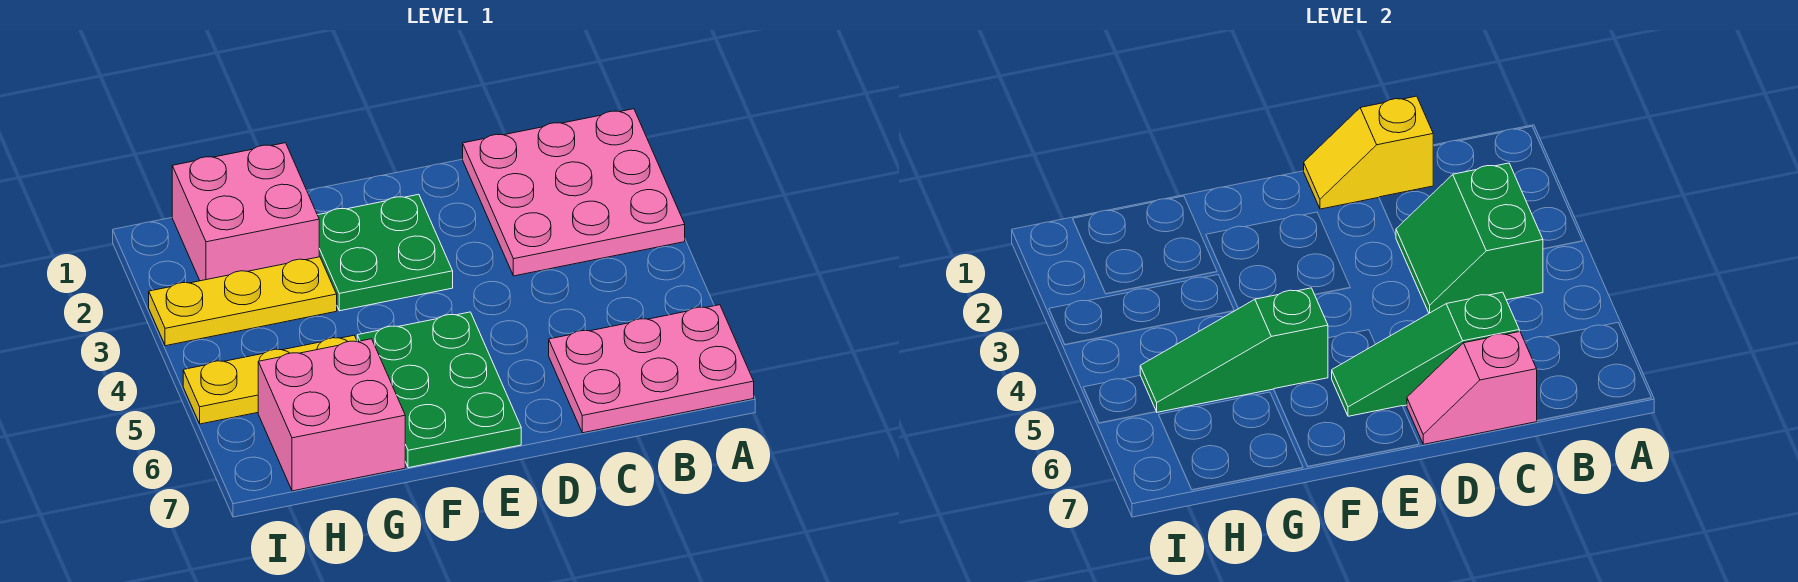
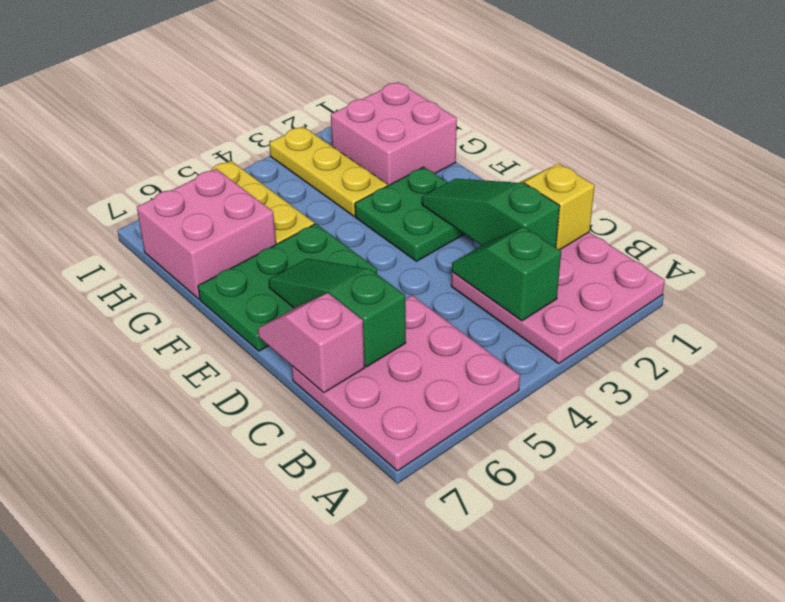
pink plate A6:C7 level 1 -> pink plate A5:C7 level 1
green slope B3:C4 level 2 top B -> green slope B3:C3 level 2 top B
green slope F5:H5 level 2 top F -> green slope C2:E2 level 2 top C

